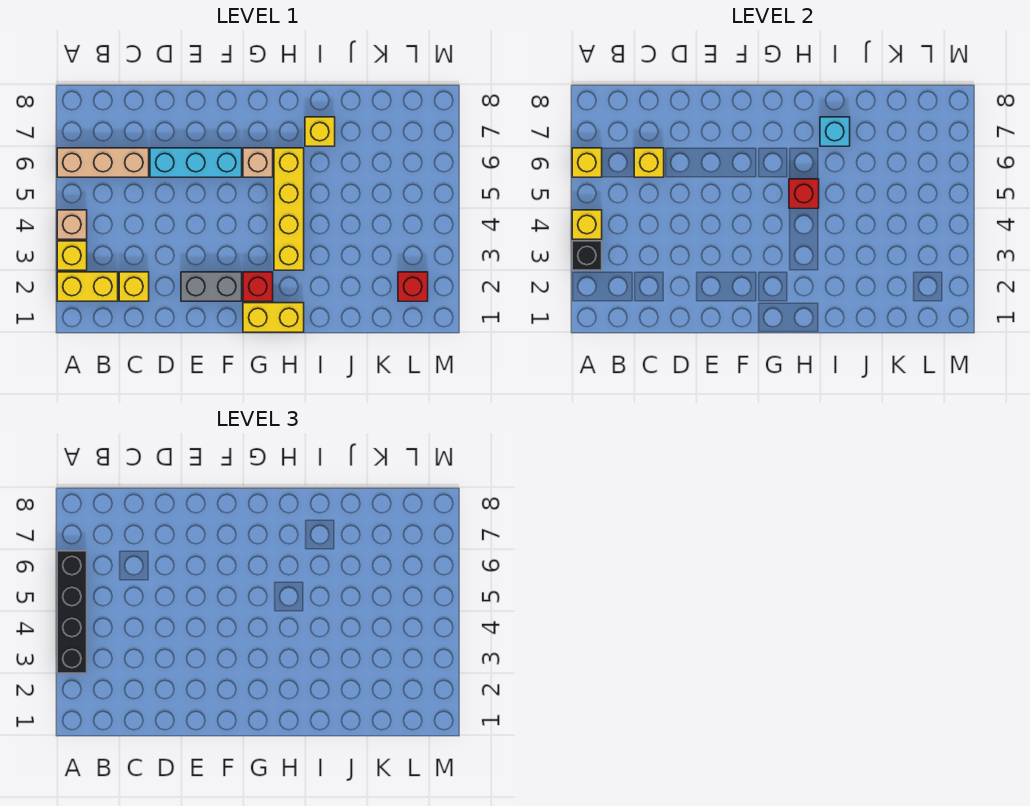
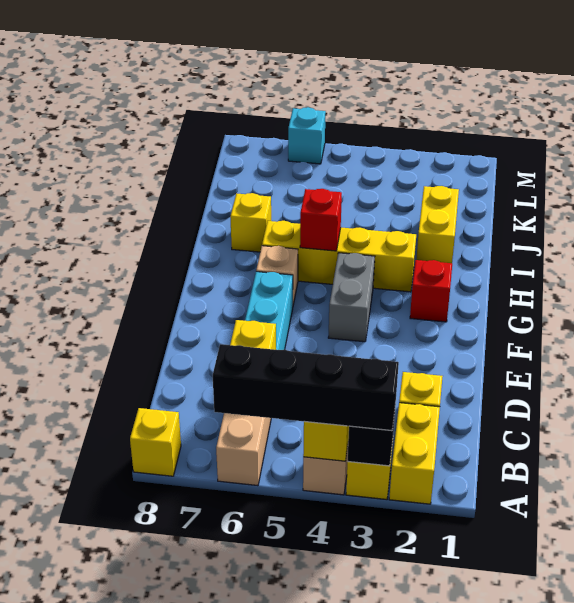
yellow brick A6 level 2 -> yellow brick A8 level 1
grey brick E2:F2 level 1 -> grey brick F4:G4 level 1
yellow brick G1:H1 level 1 -> yellow brick I2:J2 level 1
cyan brick I7 level 2 -> cyan brick M6 level 1
red brick L2 level 1 -> none

